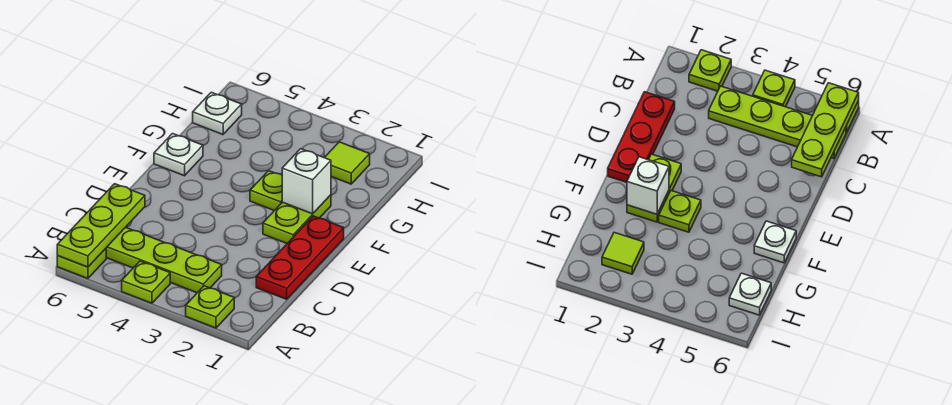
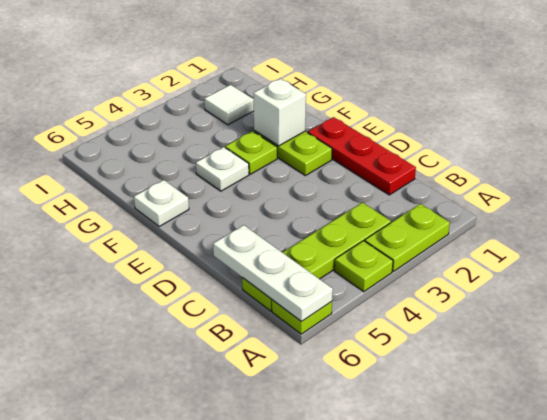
lime plate A2 level 1 -> lime plate A2:A3 level 1
lime plate A6:C6 level 2 -> white plate A6:C6 level 2
lime tile H2 level 1 -> white tile H2 level 1
white plate H6 level 1 -> white plate F4 level 1

